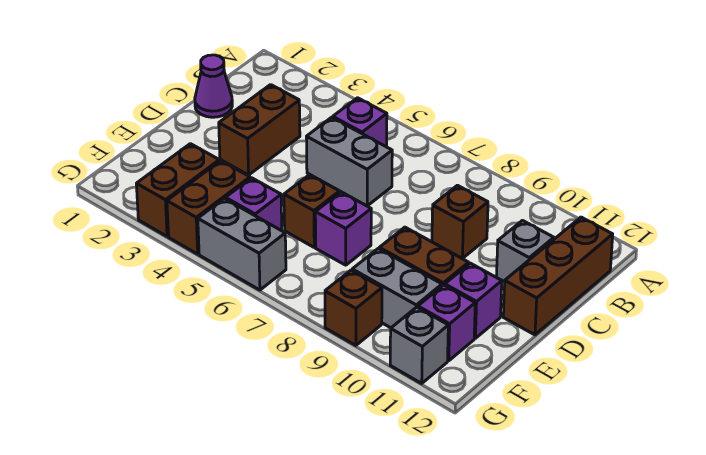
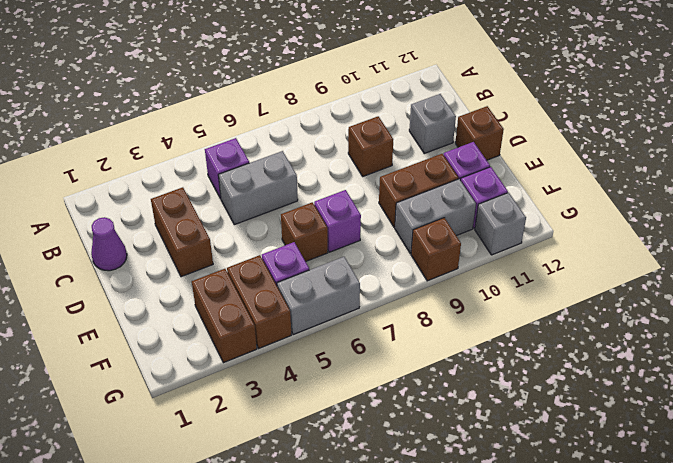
brown brick B12:D12 level 1 -> brown brick D12 level 1

